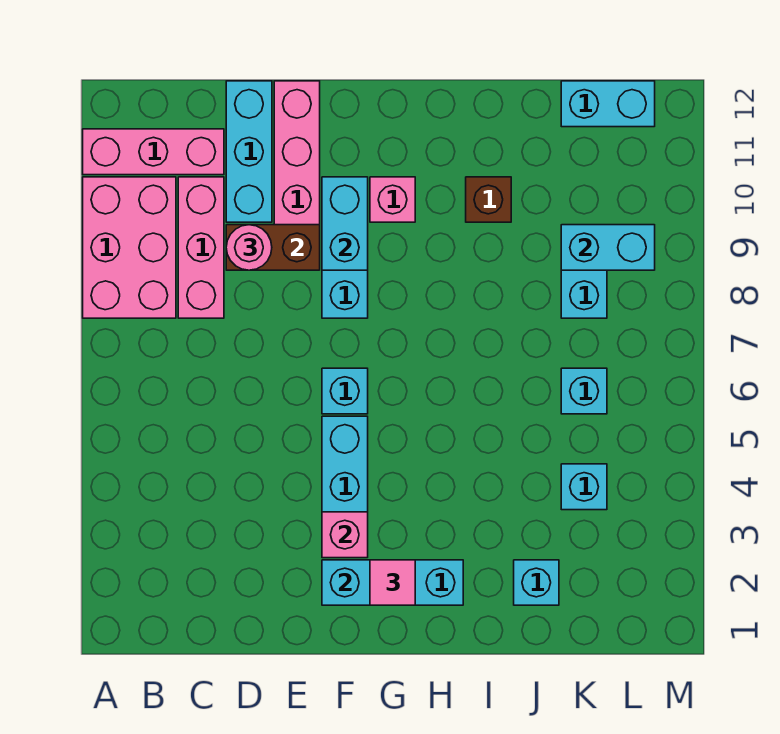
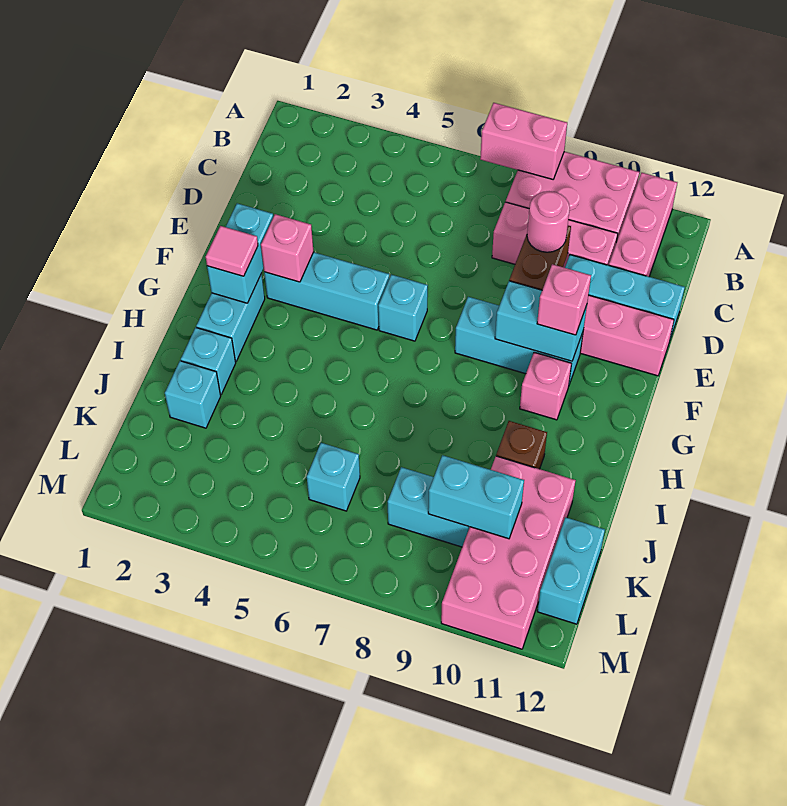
none -> pink brick A7:A8 level 2
none -> pink brick F10 level 3
none -> pink brick J10:M11 level 1
cyan brick K4 level 1 -> cyan brick I2 level 1
cyan brick K9:L9 level 2 -> cyan brick K9:K10 level 2

